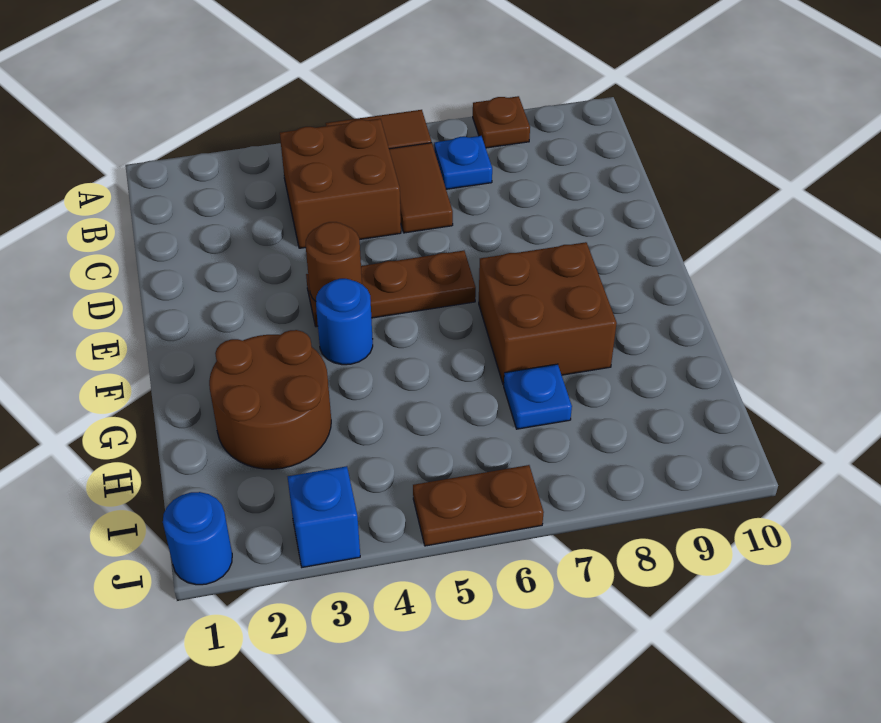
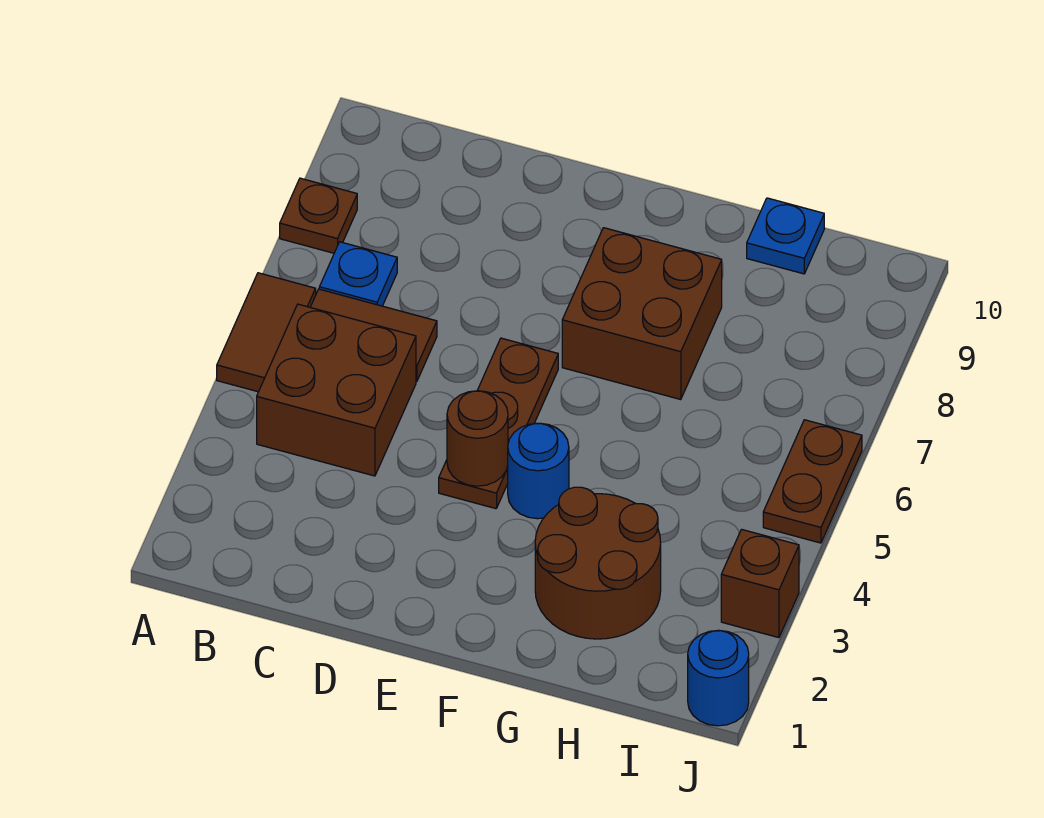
blue plate H7 level 1 -> blue plate H10 level 1
blue brick J3 level 1 -> brown brick J3 level 1

